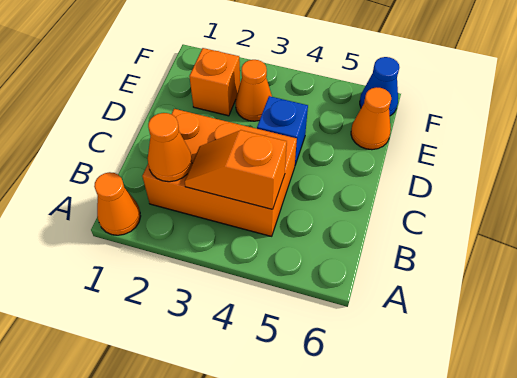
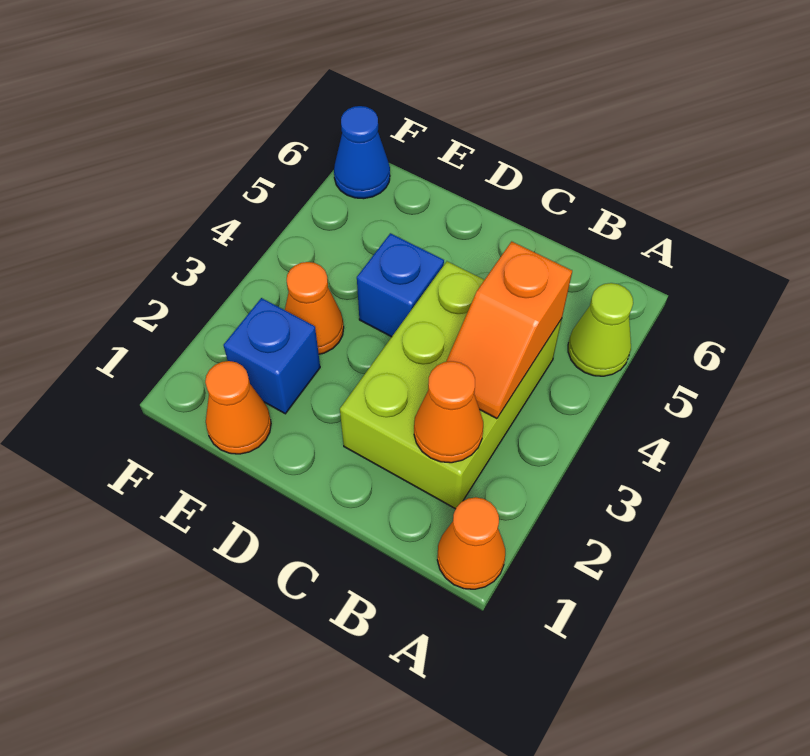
none -> lime cone A5 level 1
orange brick B2:C4 level 1 -> lime brick B2:C4 level 1
orange brick E2 level 1 -> blue brick E2 level 1
orange cone E6 level 1 -> orange cone E1 level 1

